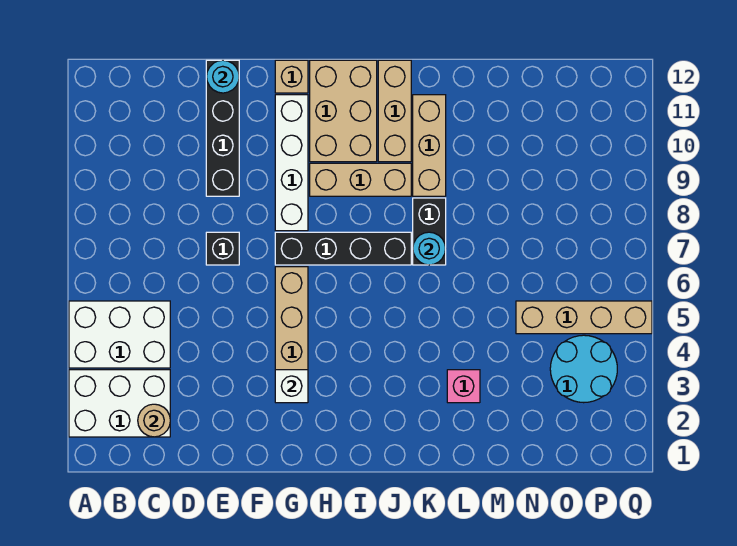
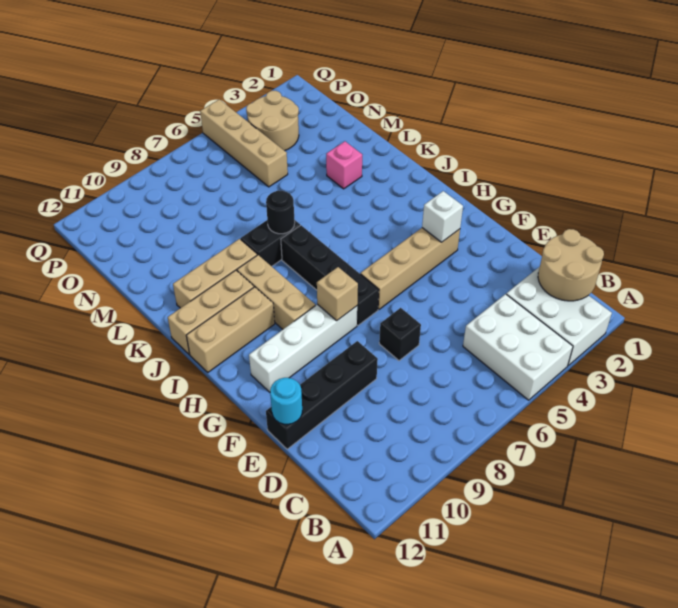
tan round brick C2 level 2 -> tan round brick B1:C2 level 2
tan brick G12 level 1 -> tan brick G8 level 2
tan brick H10:I12 level 1 -> tan brick I10:I12 level 1
cyan round brick K7 level 2 -> black round brick K7 level 2
cyan round brick O3:P4 level 1 -> tan round brick O3:P4 level 1

